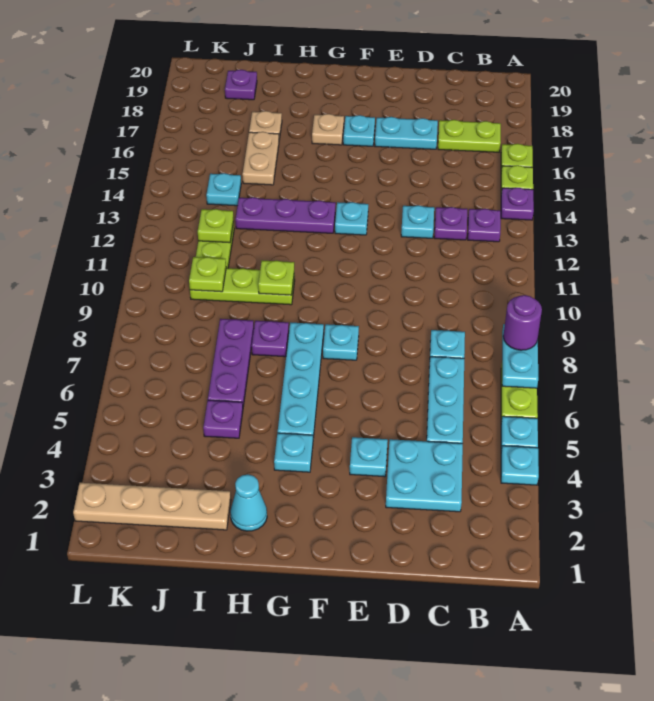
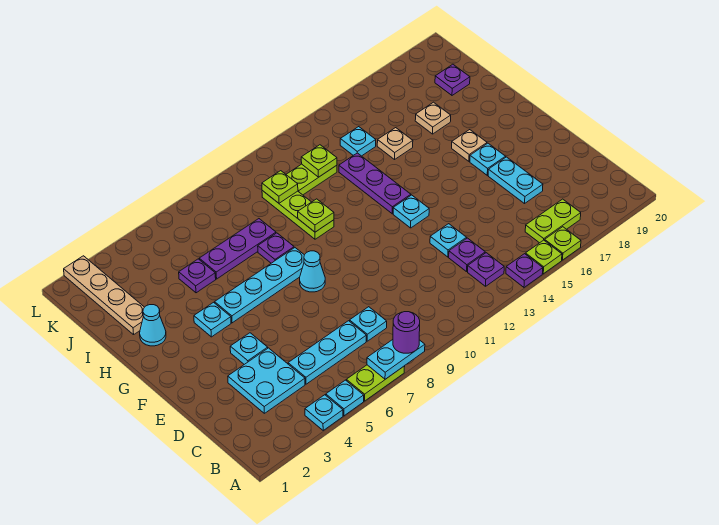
lime plate B17:C17 level 1 -> lime plate B16:B17 level 1
cyan plate F8 level 1 -> cyan cone F8 level 1
tan plate I15:I16 level 1 -> tan plate I15 level 1

